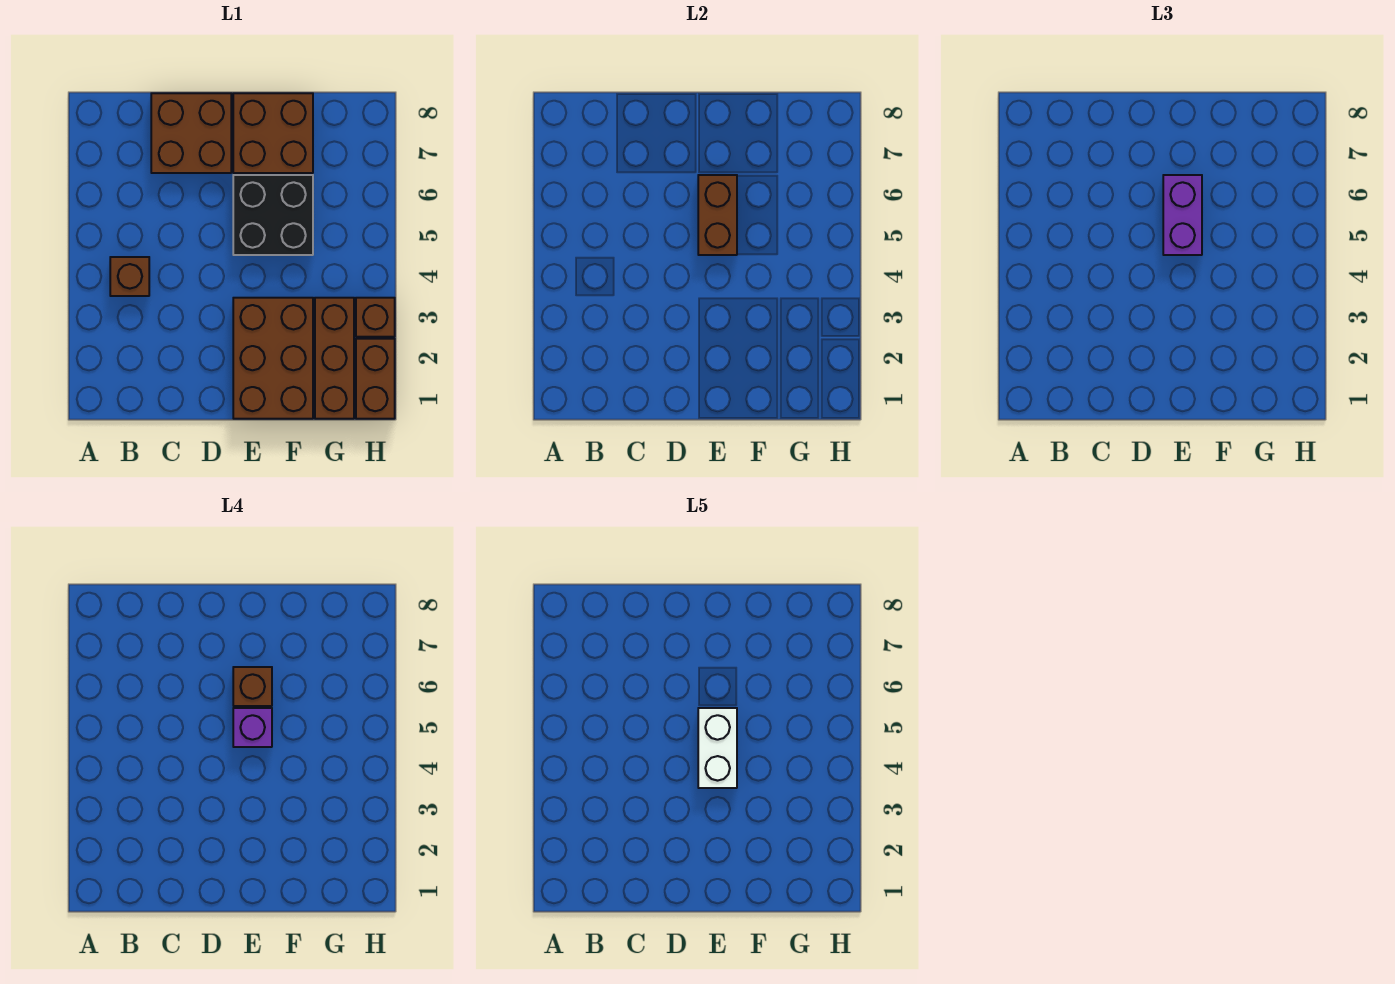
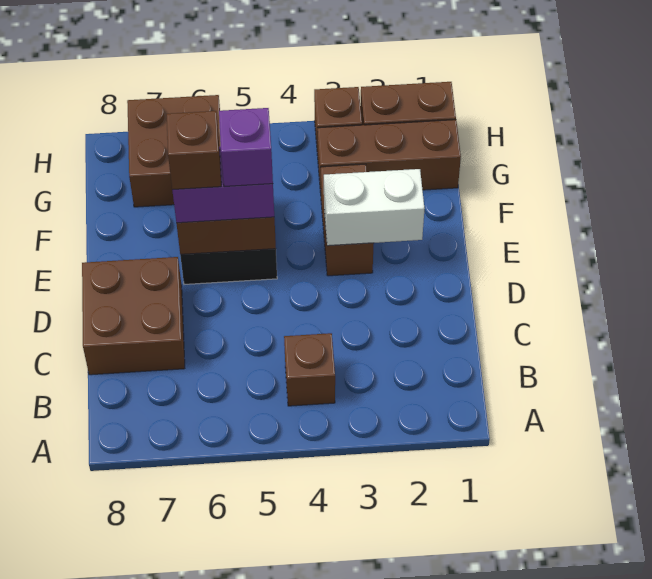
brown brick E1:F3 level 1 -> brown brick E3:F3 level 1
white brick E4:E5 level 5 -> white brick E2:E3 level 2
brown brick E7:F8 level 1 -> brown brick G6:H7 level 1

